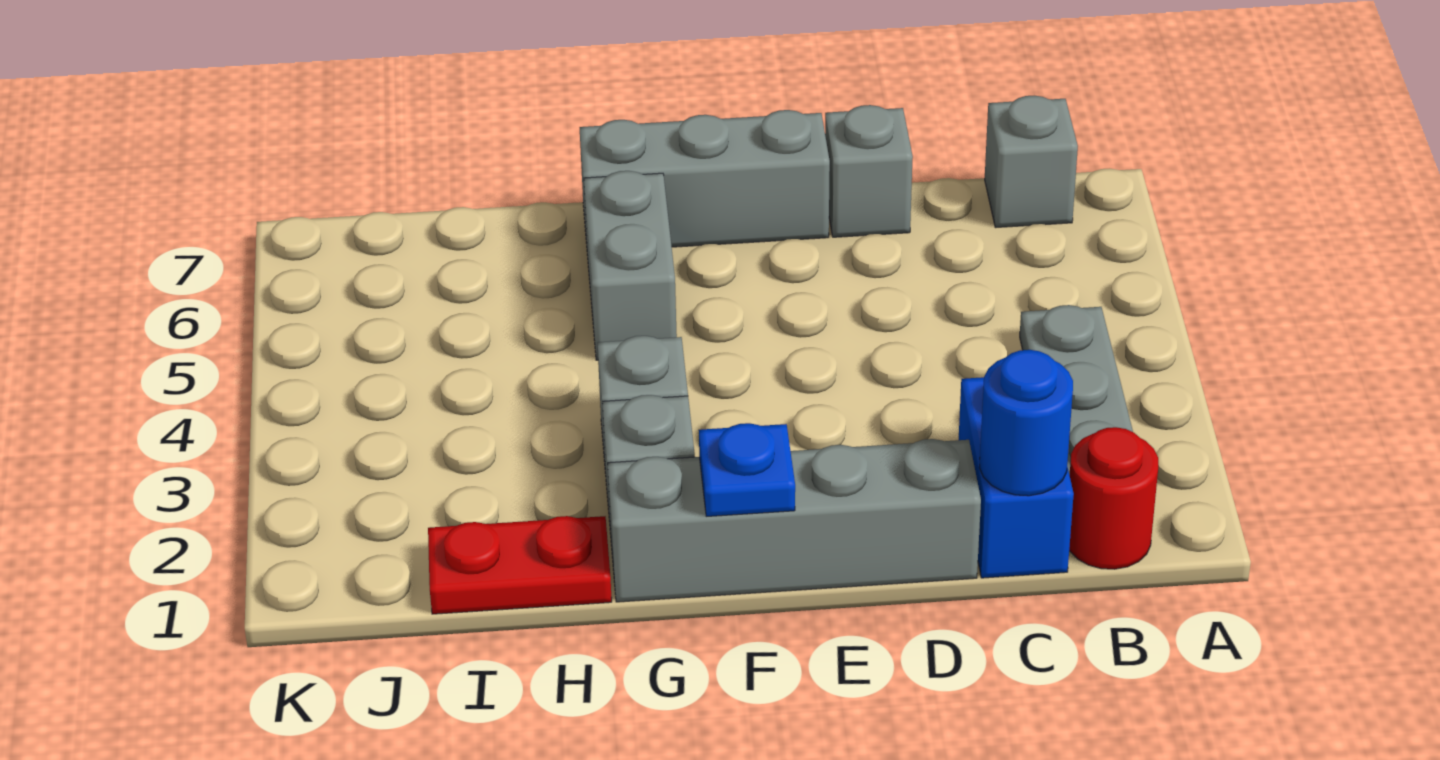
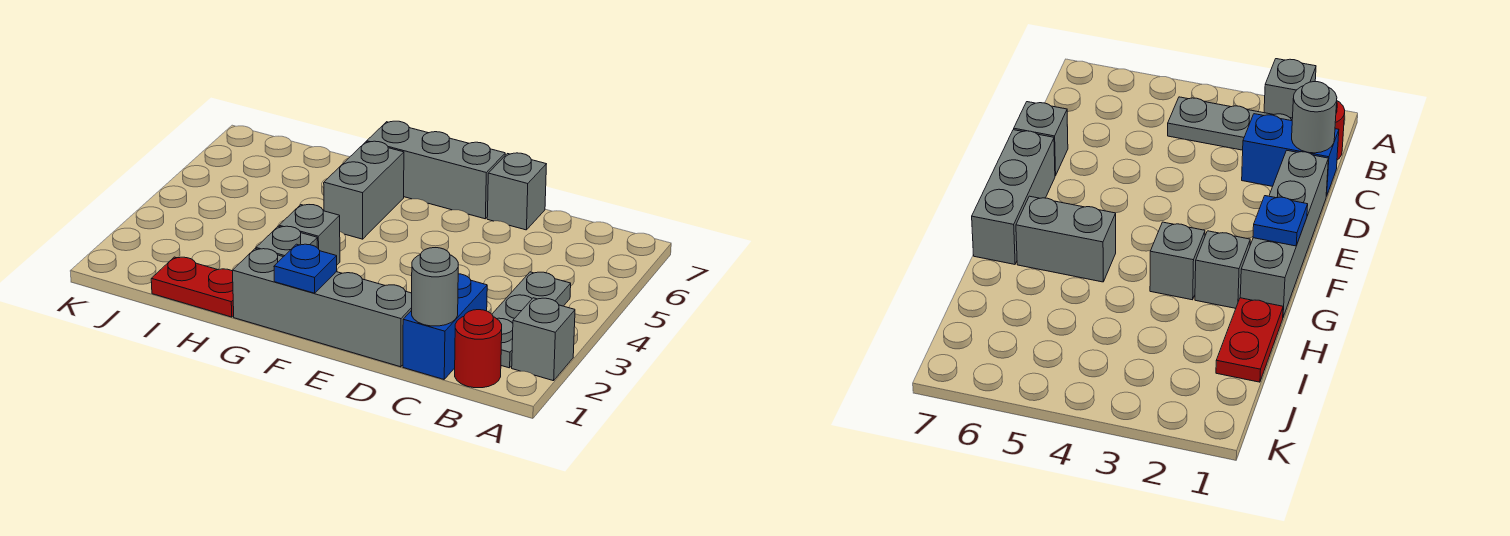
grey brick B7 level 1 -> grey brick A2 level 1
blue round brick C1 level 2 -> grey round brick C1 level 2

